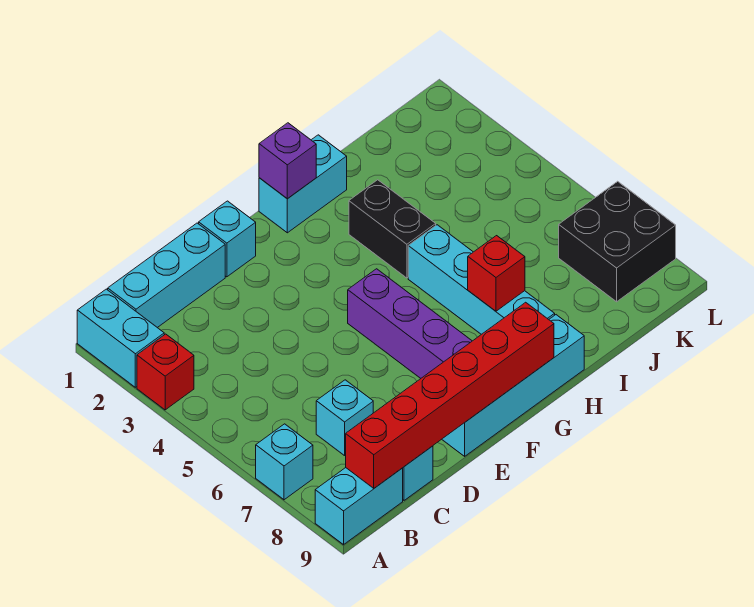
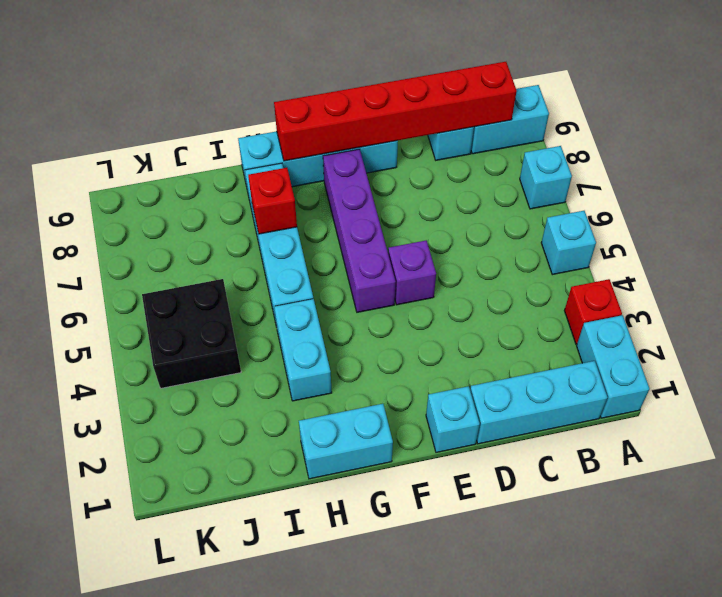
cyan brick C7 level 1 -> cyan brick A5 level 1
purple brick G1 level 2 -> purple brick E5 level 1
black brick H3:H4 level 1 -> cyan brick H3:H4 level 1
black brick K7:L8 level 1 -> black brick J4:K5 level 1

